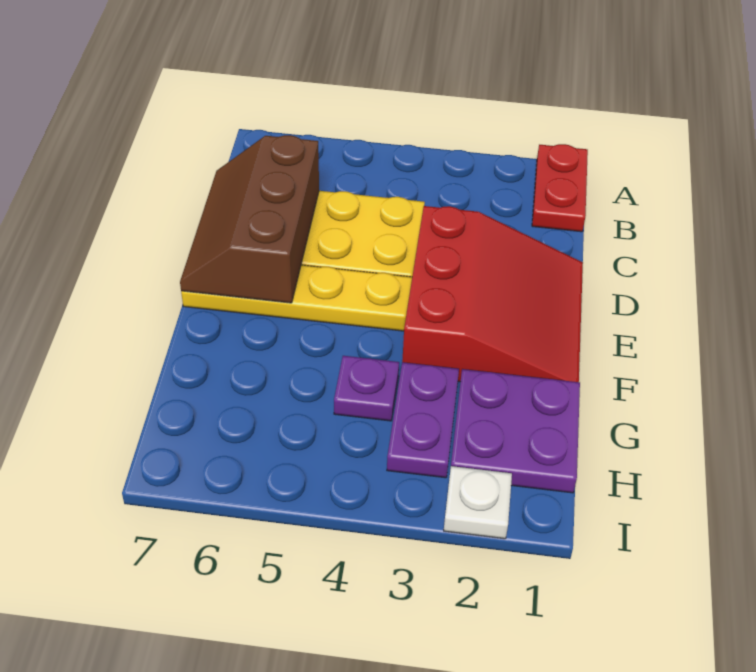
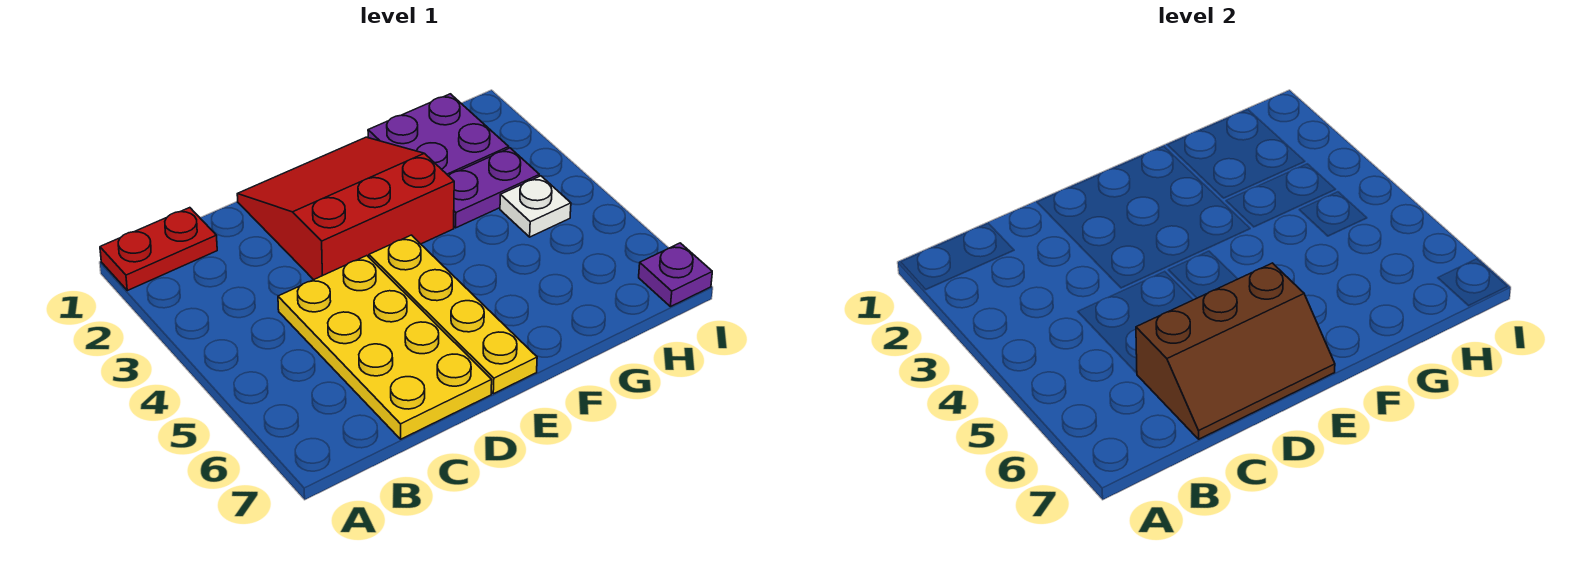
purple plate G4 level 1 -> purple plate I7 level 1
white plate I2 level 1 -> white plate H4 level 1

